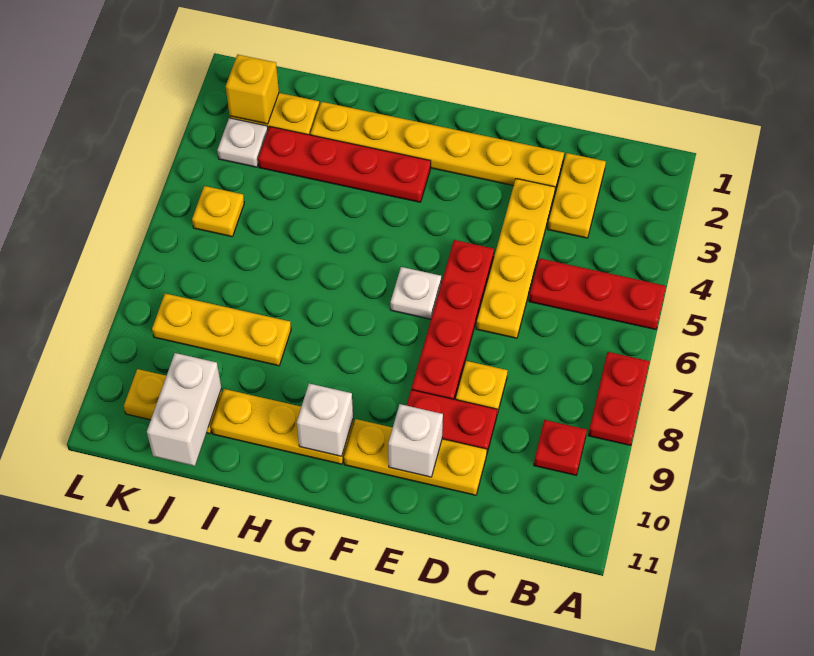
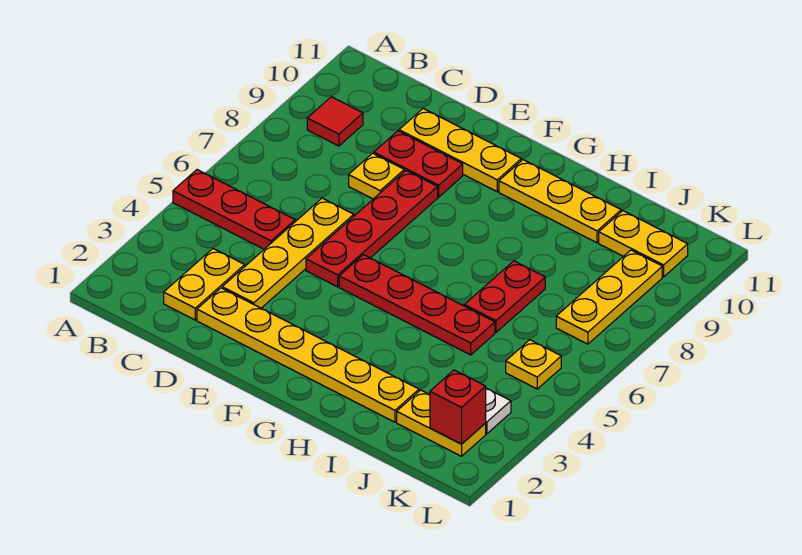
red plate A7:A8 level 1 -> red plate I6:I7 level 1
red plate B9 level 1 -> red tile B9 level 1
white brick E10 level 2 -> none
white plate F6 level 1 -> none
red plate G3:J3 level 1 -> red plate F5:I5 level 1
white brick G10 level 2 -> none
yellow plate I8:K8 level 1 -> yellow plate K7:K9 level 1
white brick J10:J11 level 2 -> none
yellow brick K2 level 2 -> red brick K2 level 2

